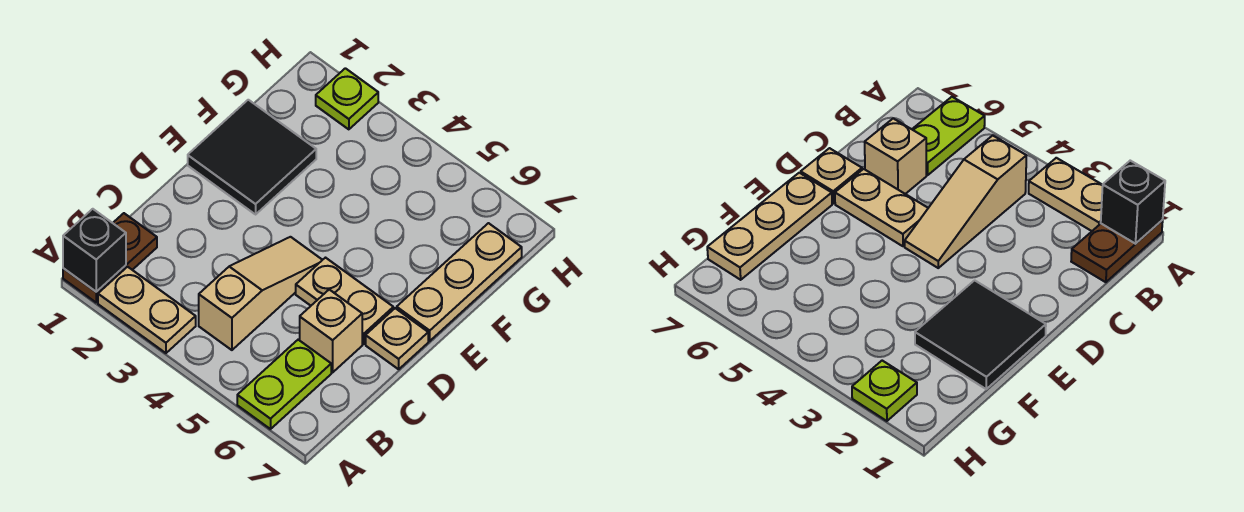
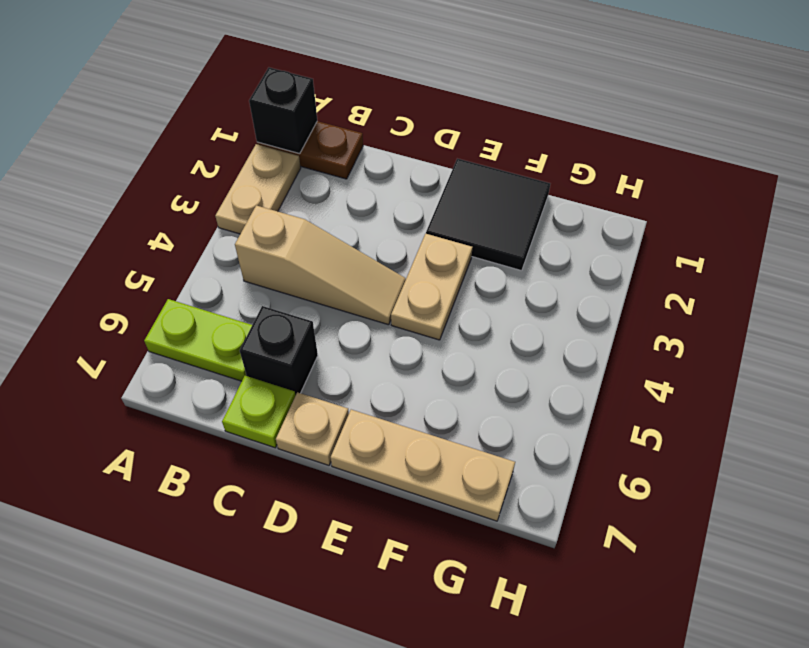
tan brick C6 level 1 -> black brick C6 level 1
tan plate D5:D6 level 1 -> tan plate E3:E4 level 1
lime plate H2 level 1 -> lime plate C7 level 1

